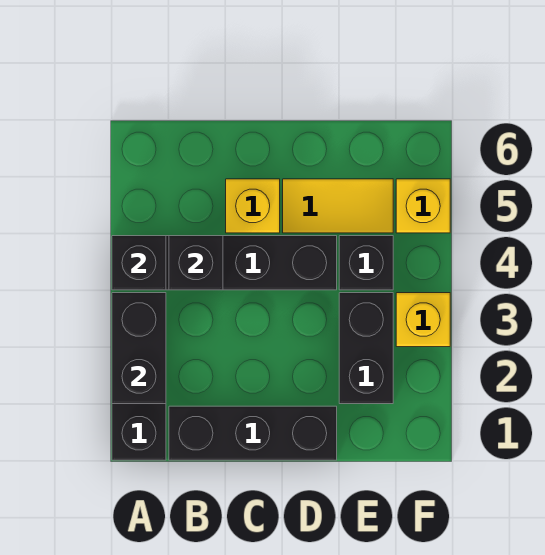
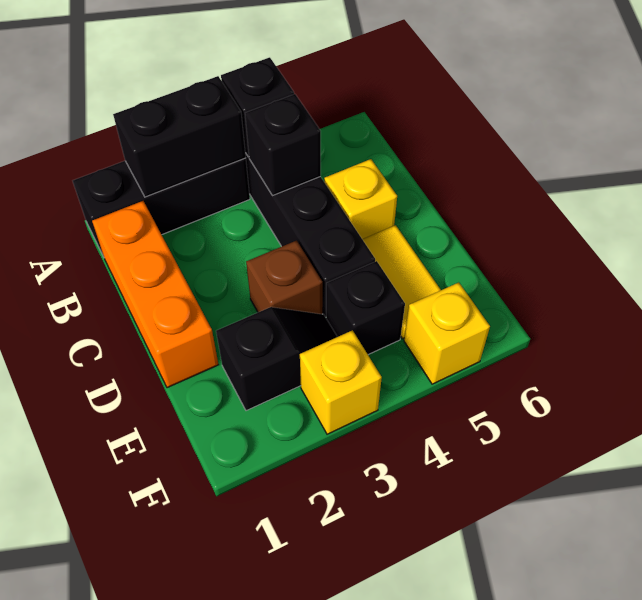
black brick B1:D1 level 1 -> orange brick B1:D1 level 1
none -> brown brick D3 level 1
black brick E2:E3 level 1 -> black slope E2:E3 level 1 top 2

